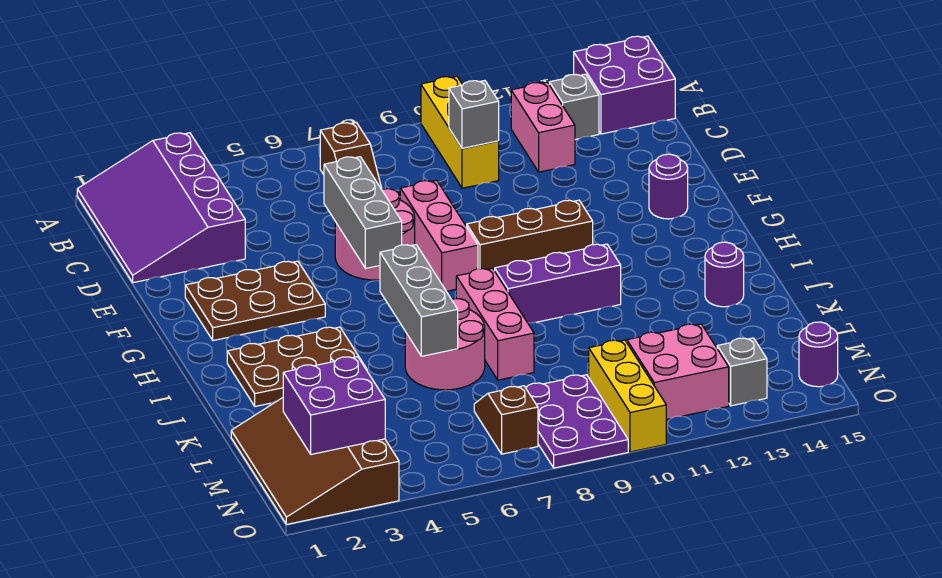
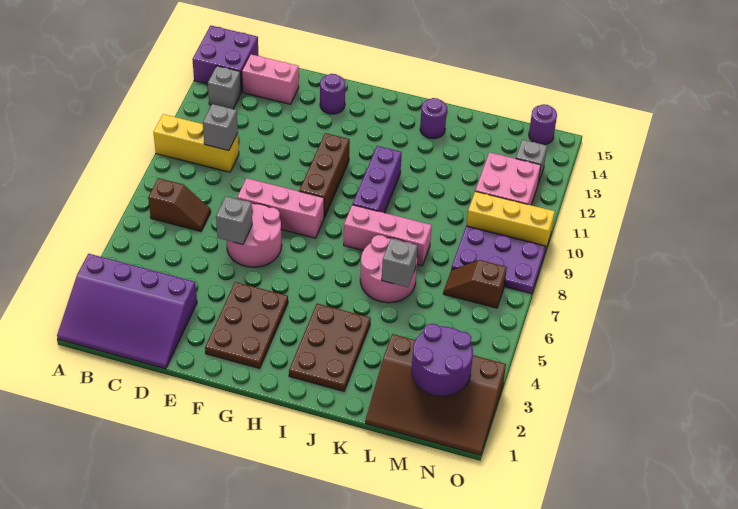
pink brick B12:C12 level 1 -> pink brick C14:D14 level 1
grey brick E6:G6 level 2 -> grey brick E6 level 2
grey brick I6:K6 level 2 -> grey brick K6 level 2
purple brick M2:N3 level 2 -> purple round brick M2:N3 level 2

